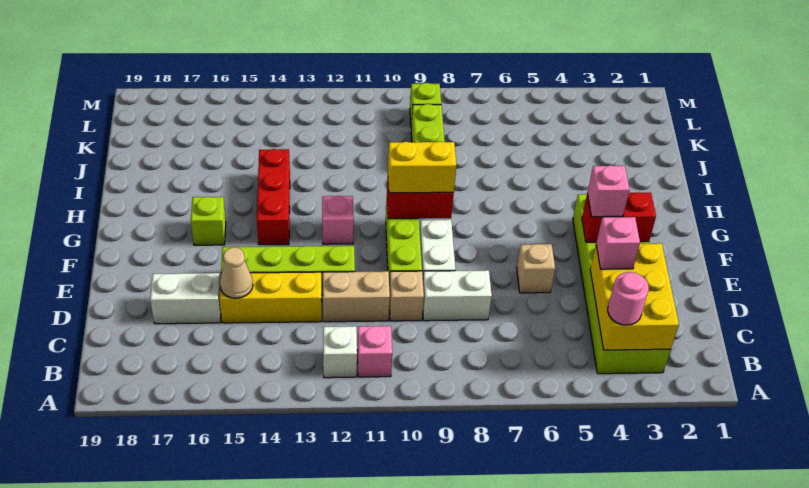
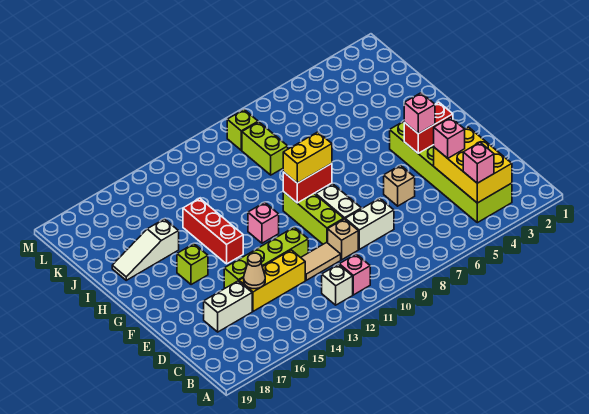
pink round brick B4 level 3 -> pink brick B4 level 3
tan brick D11:D12 level 1 -> tan tile D11:D12 level 1
none -> white slope I16:I18 level 1 top 16

